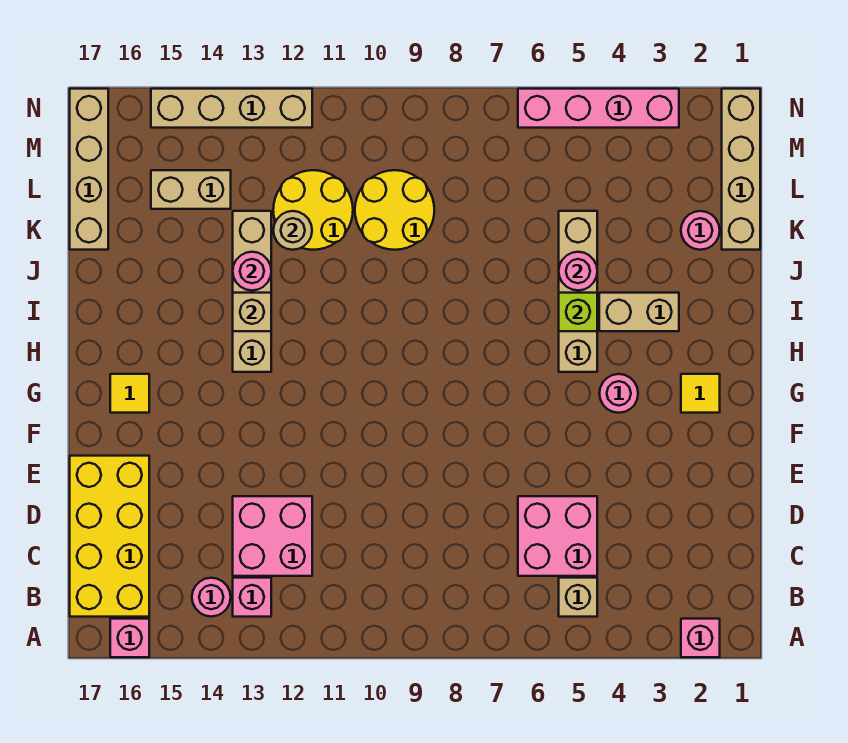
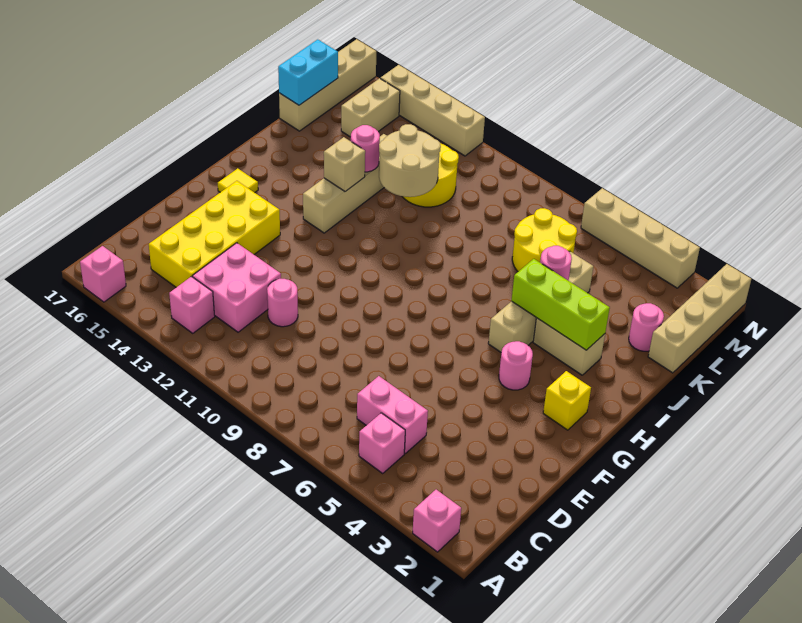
tan brick B5 level 1 -> pink brick B5 level 1
pink round brick B14 level 1 -> pink round brick D11 level 1
yellow brick B16:E17 level 1 -> yellow brick C14:F15 level 1
pink brick C5:D6 level 1 -> pink brick C5:C6 level 1
yellow tile G2 level 1 -> yellow brick G2 level 1
lime brick I5 level 2 -> lime brick I3:I5 level 2
yellow round brick K9:L10 level 1 -> yellow round brick K6:L7 level 1
tan round brick K12 level 2 -> tan round brick J11:K12 level 2
none -> cyan brick K17:L17 level 2
tan brick L14:L15 level 1 -> tan brick L15:M15 level 1
pink brick N3:N6 level 1 -> tan brick N3:N6 level 1

